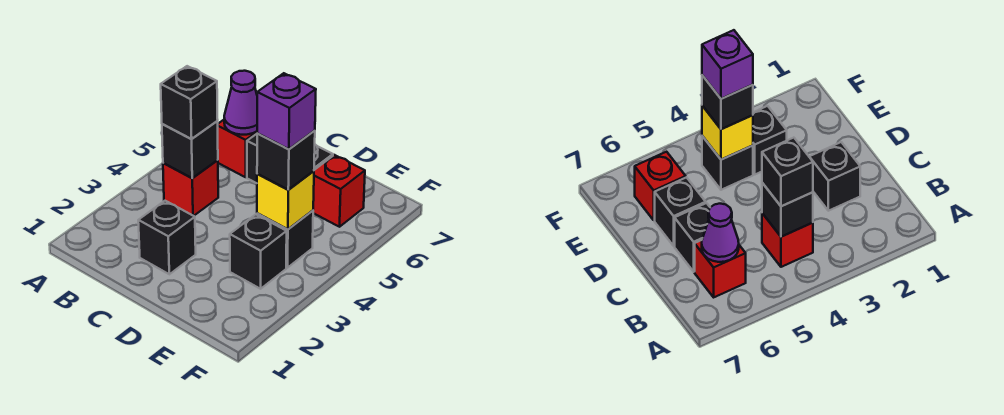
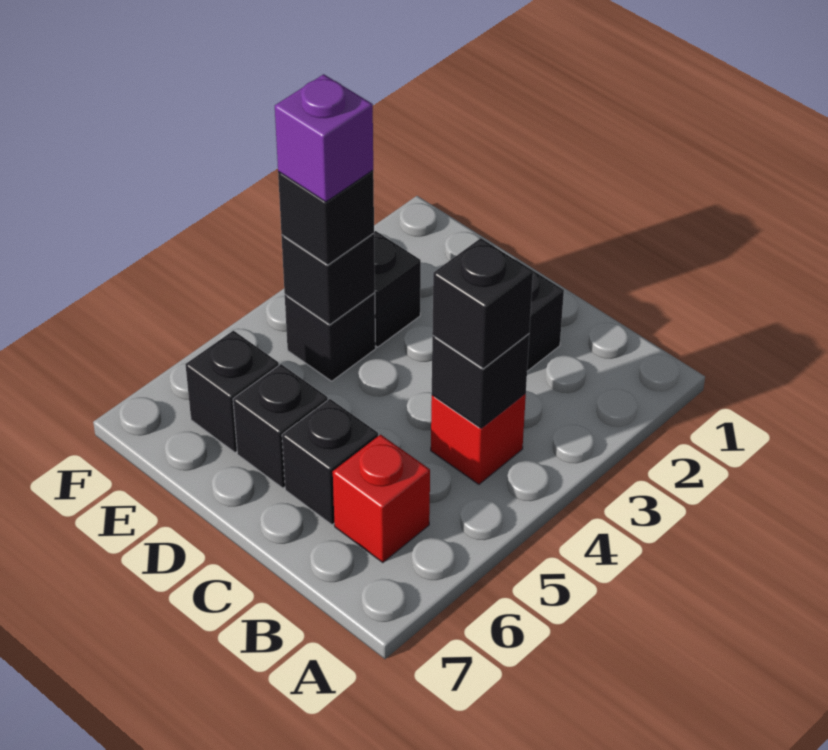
purple cone B6 level 2 -> none
yellow brick E4 level 2 -> black brick E4 level 2
red brick E6 level 1 -> black brick E6 level 1

